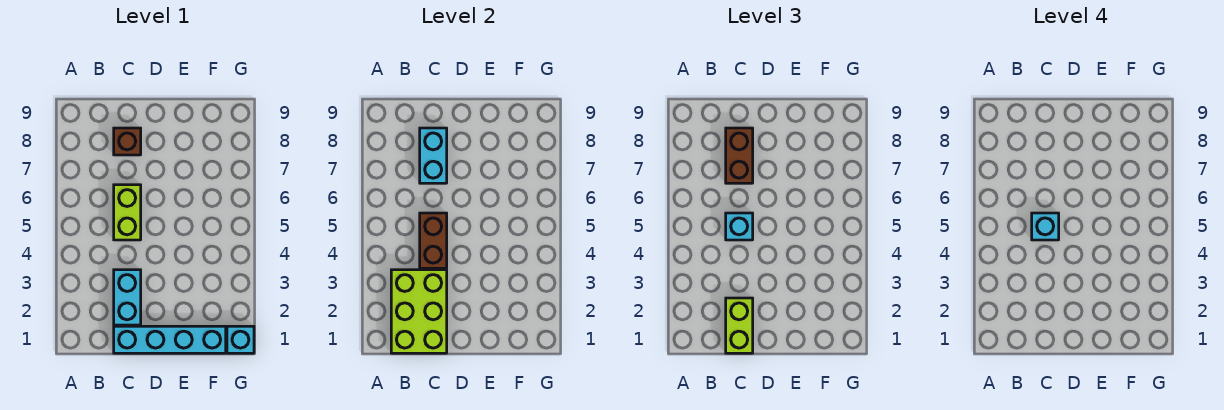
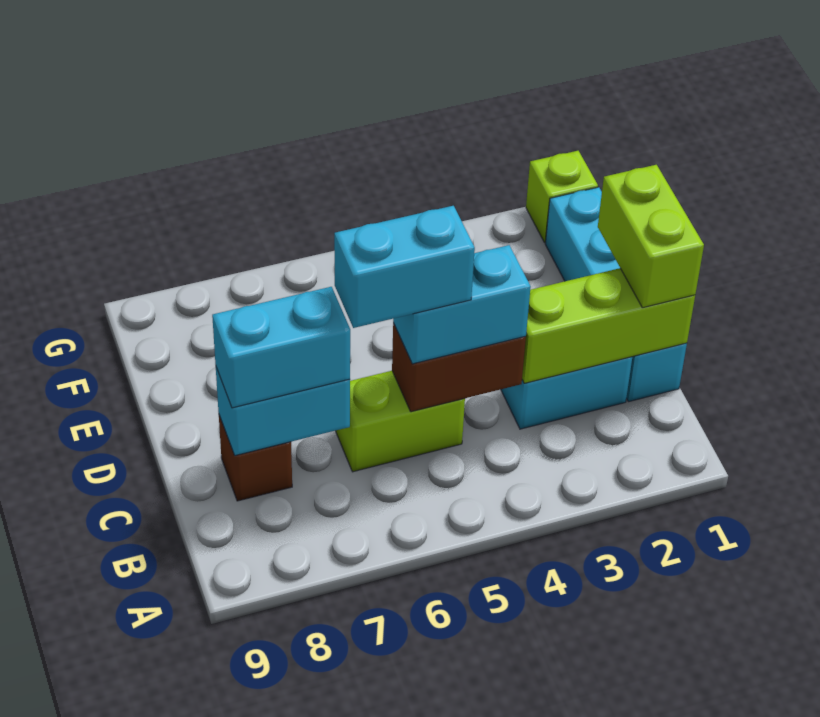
lime brick B1:C3 level 2 -> lime brick C1:C3 level 2
lime brick C1:C2 level 3 -> lime brick C1:D1 level 3
cyan brick C5 level 3 -> cyan brick C4:C5 level 3
cyan brick C5 level 4 -> cyan brick C5:C6 level 4
brown brick C7:C8 level 3 -> cyan brick C7:C8 level 3
cyan brick G1 level 1 -> lime brick G1 level 1

